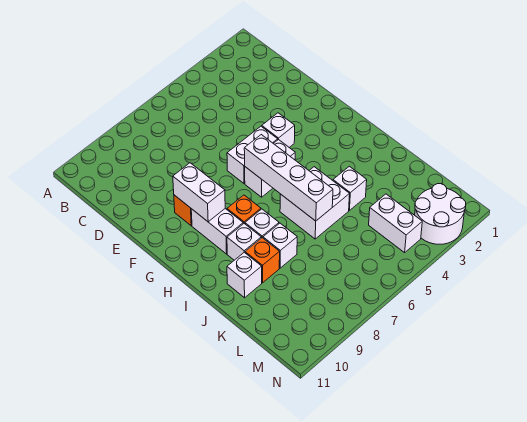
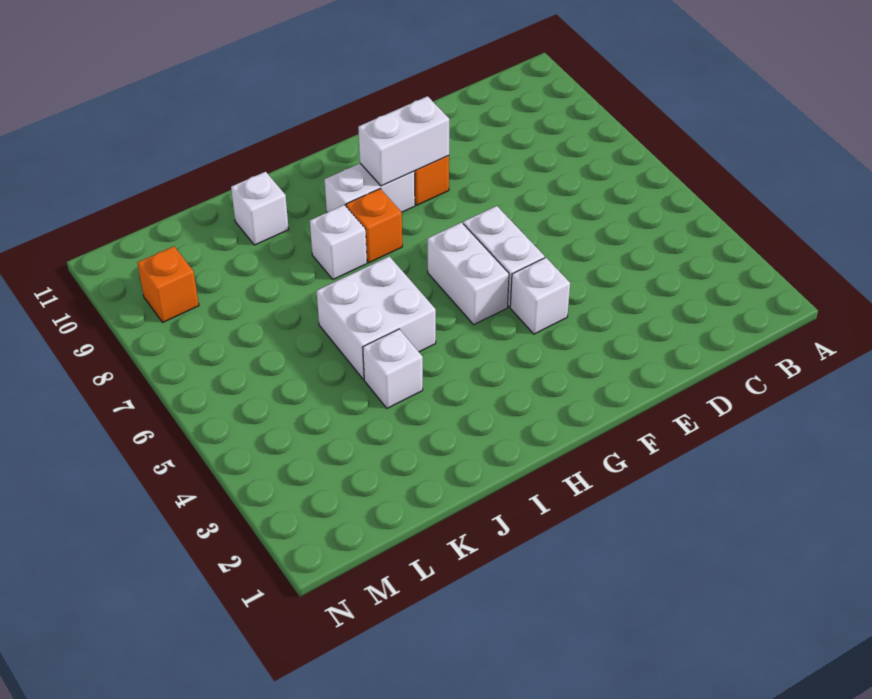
white brick G6:J6 level 2 -> none
white brick I9 level 1 -> none
white brick J8 level 1 -> none
orange brick J9 level 1 -> orange brick M9 level 1
white brick L4:M4 level 1 -> none
white round brick M2:N3 level 1 -> none

